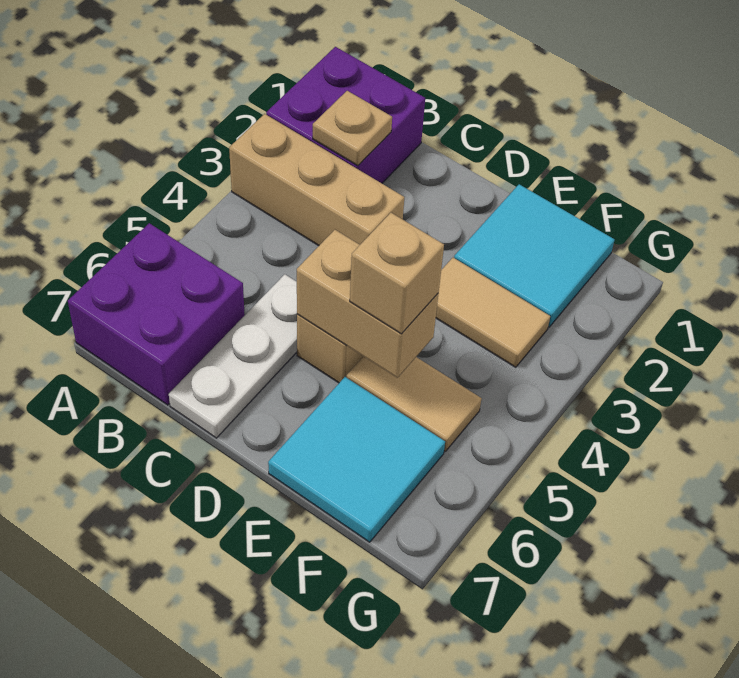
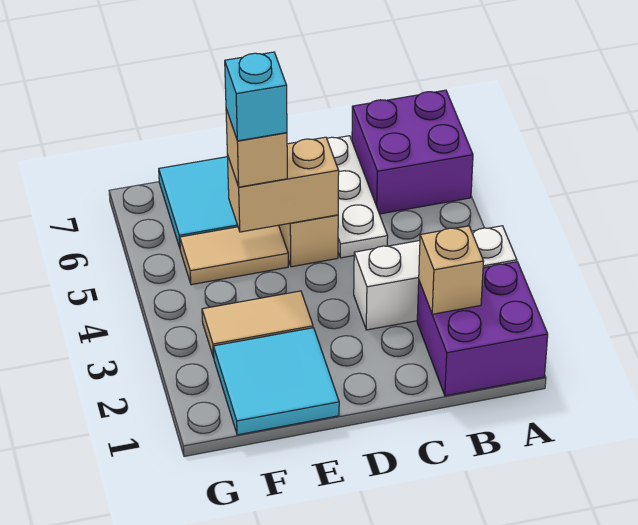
tan brick A3:C3 level 1 -> white brick A3:C3 level 1
tan plate B2 level 2 -> tan brick B2 level 2
none -> cyan brick E5 level 4

